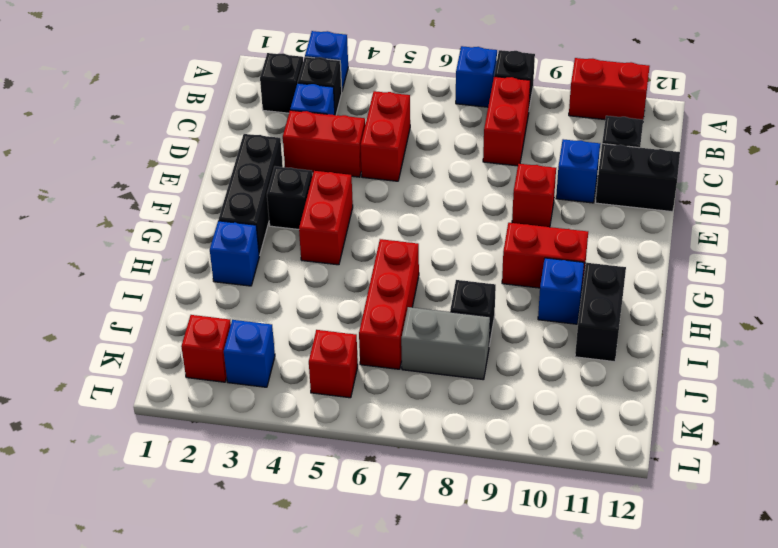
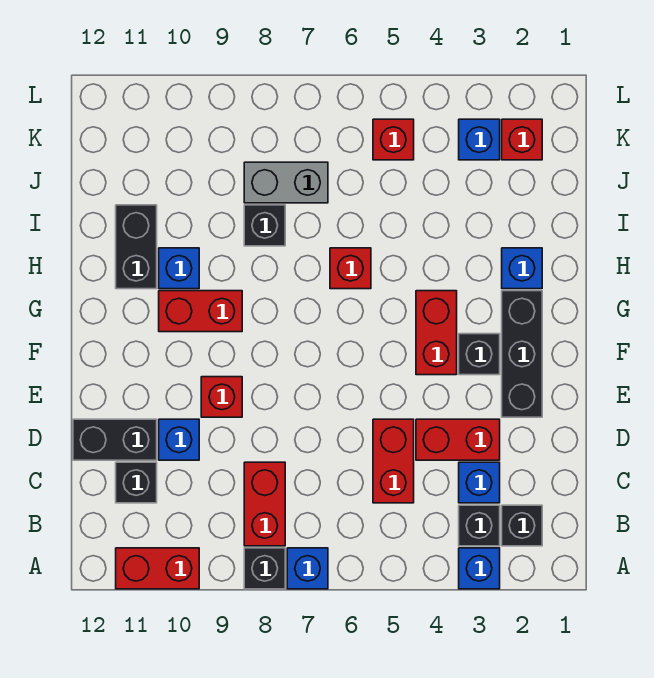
red brick H6:J6 level 1 -> red brick H6 level 1

